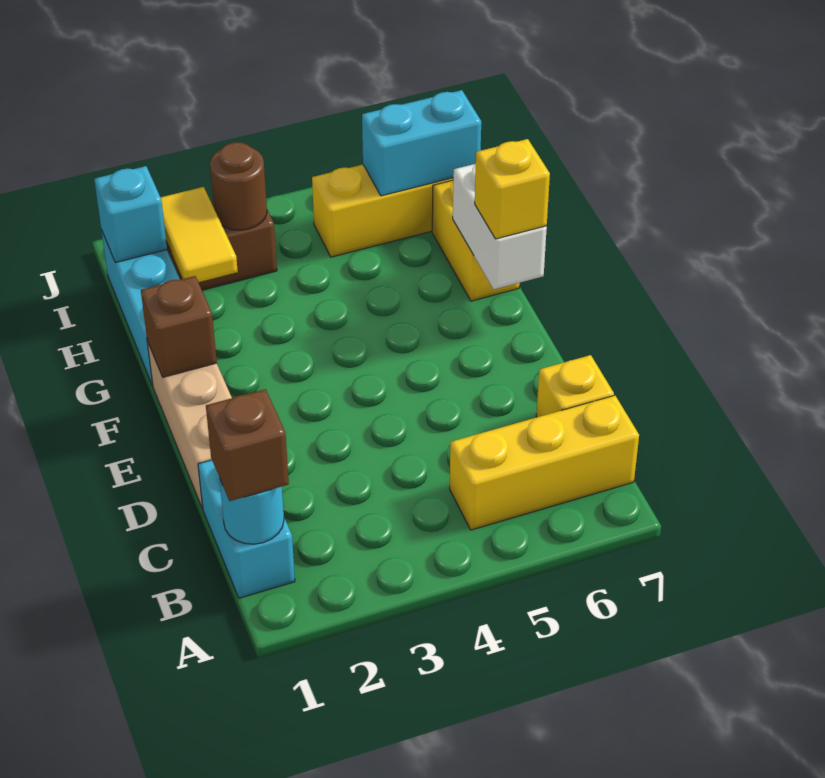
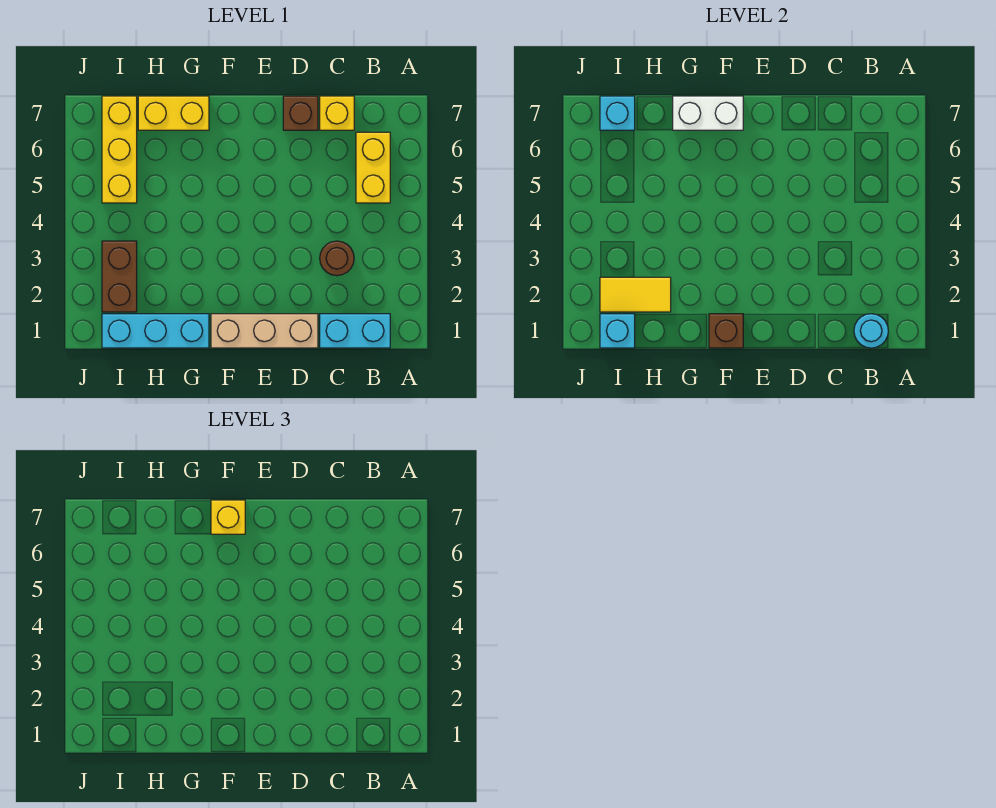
brown brick B1 level 3 -> brown brick D7 level 1
yellow brick B5:B7 level 1 -> yellow brick B5:B6 level 1
brown round brick I3 level 2 -> brown round brick C3 level 1
cyan brick I6:I7 level 2 -> cyan brick I7 level 2

